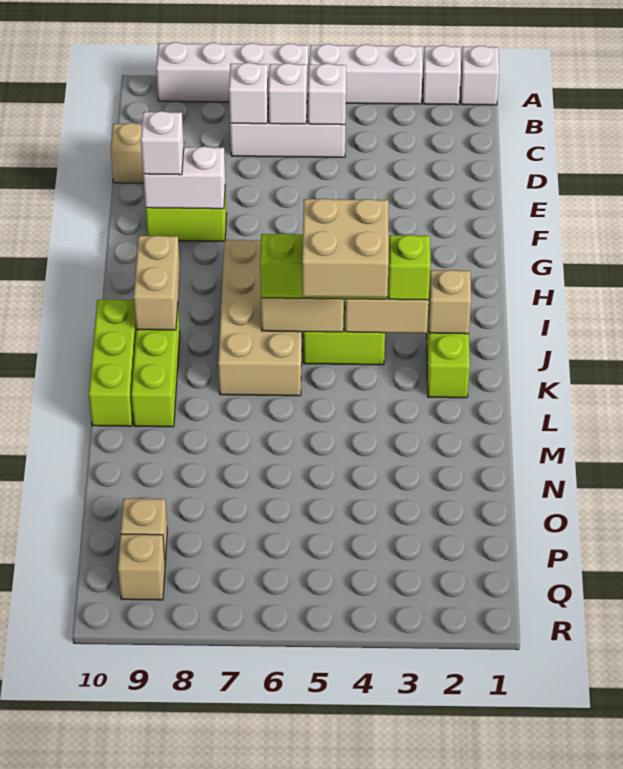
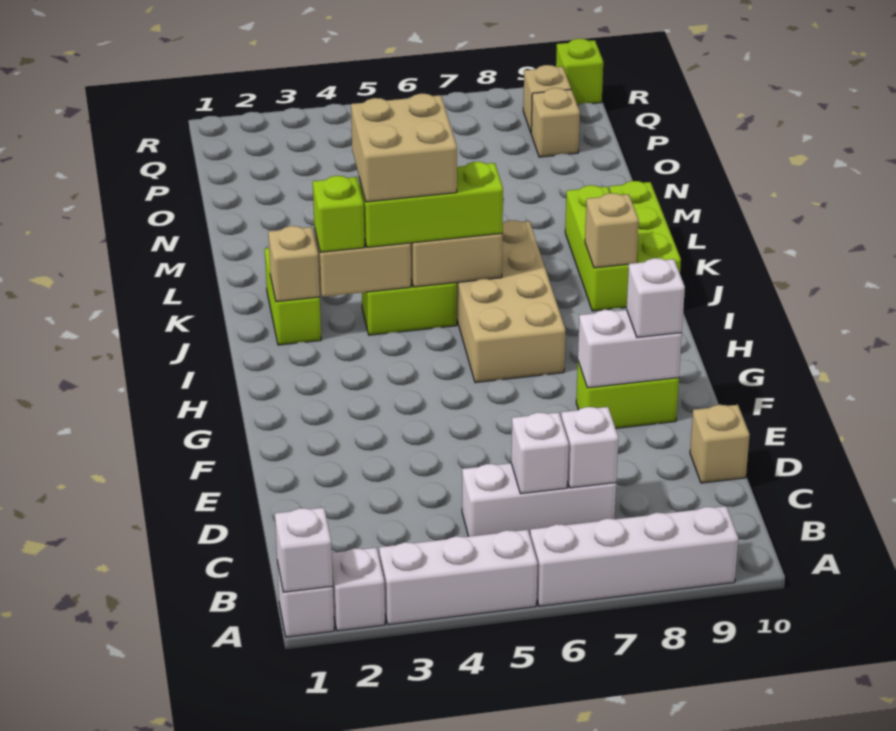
white brick C5 level 2 -> white brick A1 level 2
tan brick I9:J9 level 2 -> tan brick J9 level 2
none -> lime brick R10 level 1

